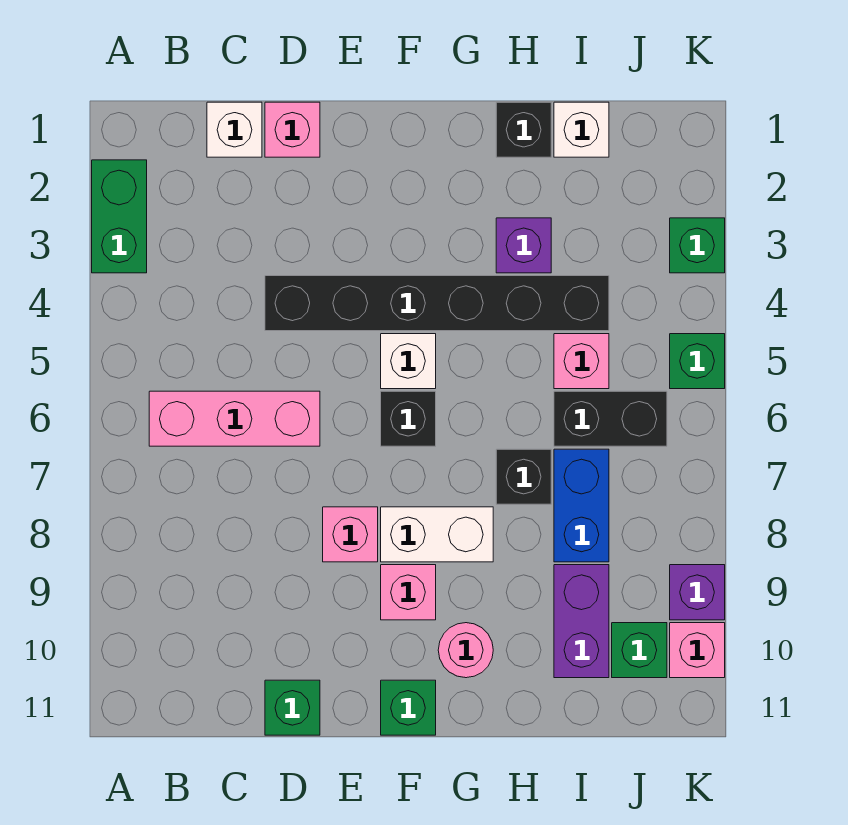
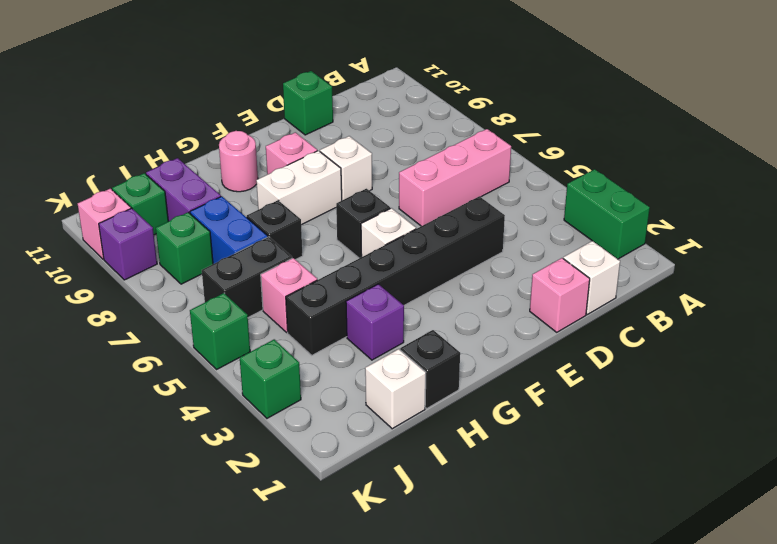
pink brick E8 level 1 -> white brick E8 level 1
green brick F11 level 1 -> green brick J8 level 1

